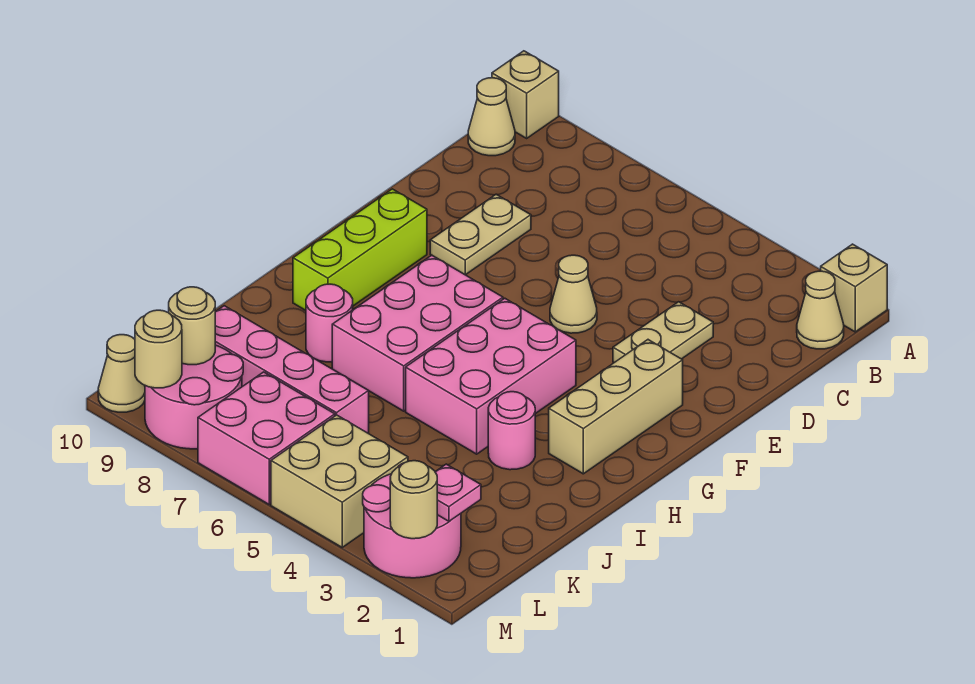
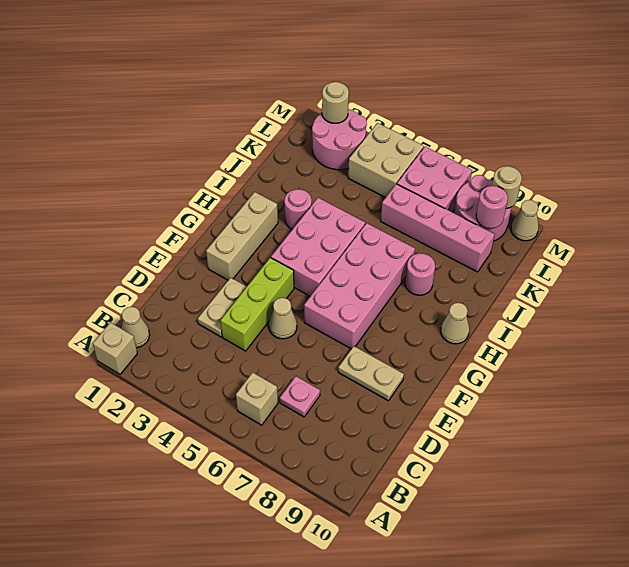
tan brick A10 level 1 -> tan brick B6 level 1
tan cone B10 level 1 -> tan cone H10 level 1
tan plate D8:E8 level 1 -> tan plate E8:E9 level 1
lime brick F9:H9 level 1 -> lime brick D4:F4 level 1
pink brick G6:I7 level 1 -> pink brick F6:I7 level 1
pink plate L2 level 2 -> pink plate C7 level 1
tan round brick L9 level 2 -> pink round brick L9 level 2

